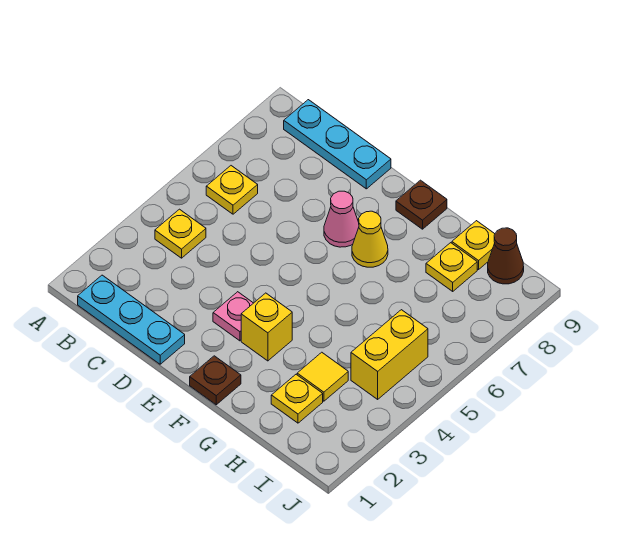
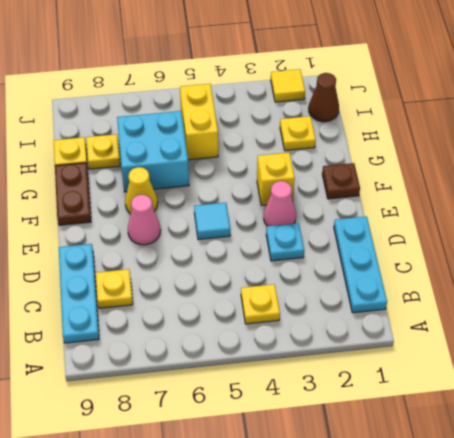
yellow plate B6 level 1 -> yellow plate C8 level 1
none -> cyan plate D3 level 1
pink plate E3 level 1 -> pink cone E3 level 1
none -> cyan tile E5 level 1
brown plate F9 level 1 -> brown plate F9:G9 level 1
none -> cyan brick G6:H7 level 1
yellow tile H3 level 1 -> yellow tile J2 level 1
yellow brick I4:I5 level 1 -> yellow brick H5:I5 level 1
brown cone I9 level 1 -> brown cone I1 level 1

